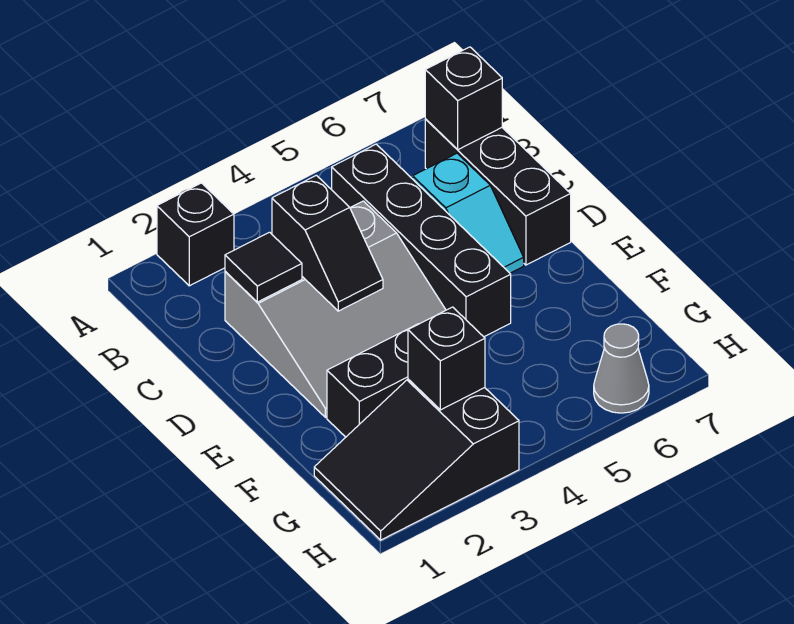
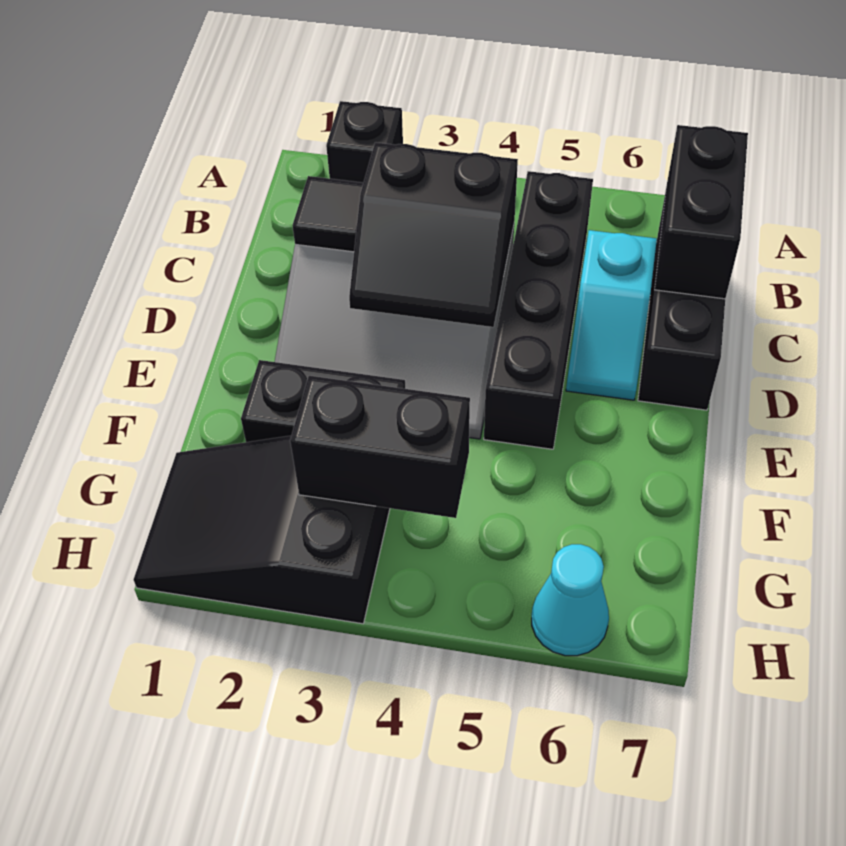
black brick B7 level 2 -> black brick B7:C7 level 2
black slope C3:D3 level 2 top C -> black slope C3:D4 level 2 top C
black brick G3 level 2 -> black brick G3:G4 level 2
grey cone H6 level 1 -> cyan cone H6 level 1

